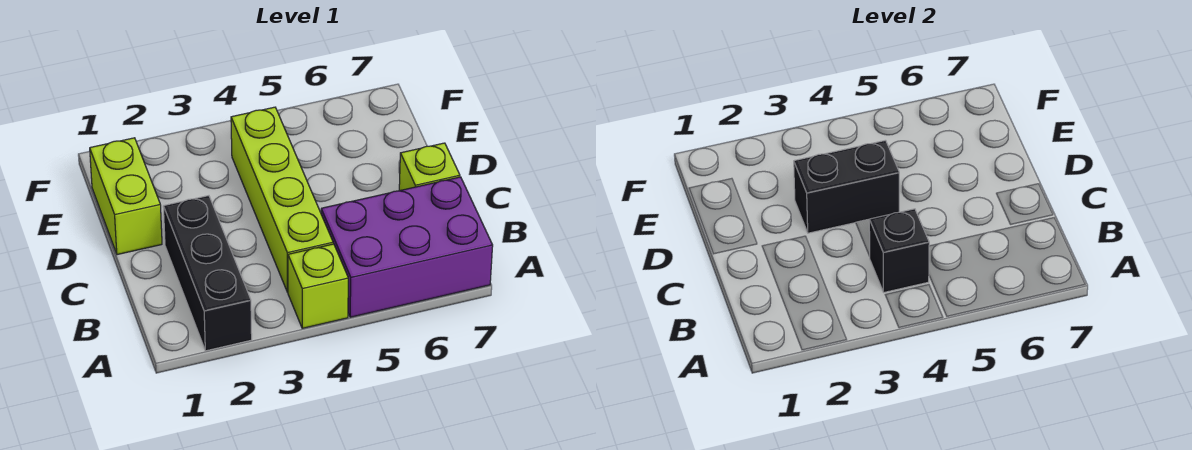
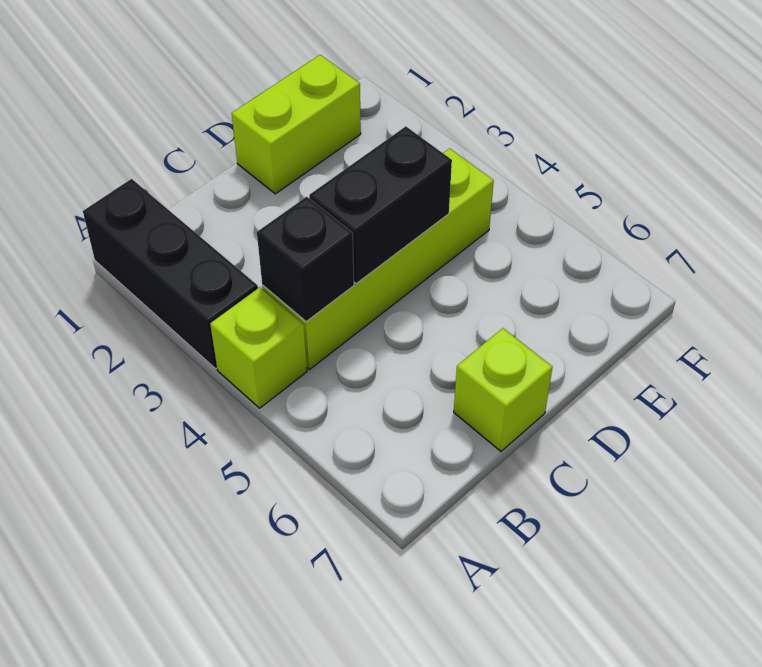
black brick A2:C2 level 1 -> black brick A1:A3 level 1
purple brick A5:B7 level 1 -> none
black brick D3:D4 level 2 -> black brick C4:D4 level 2

